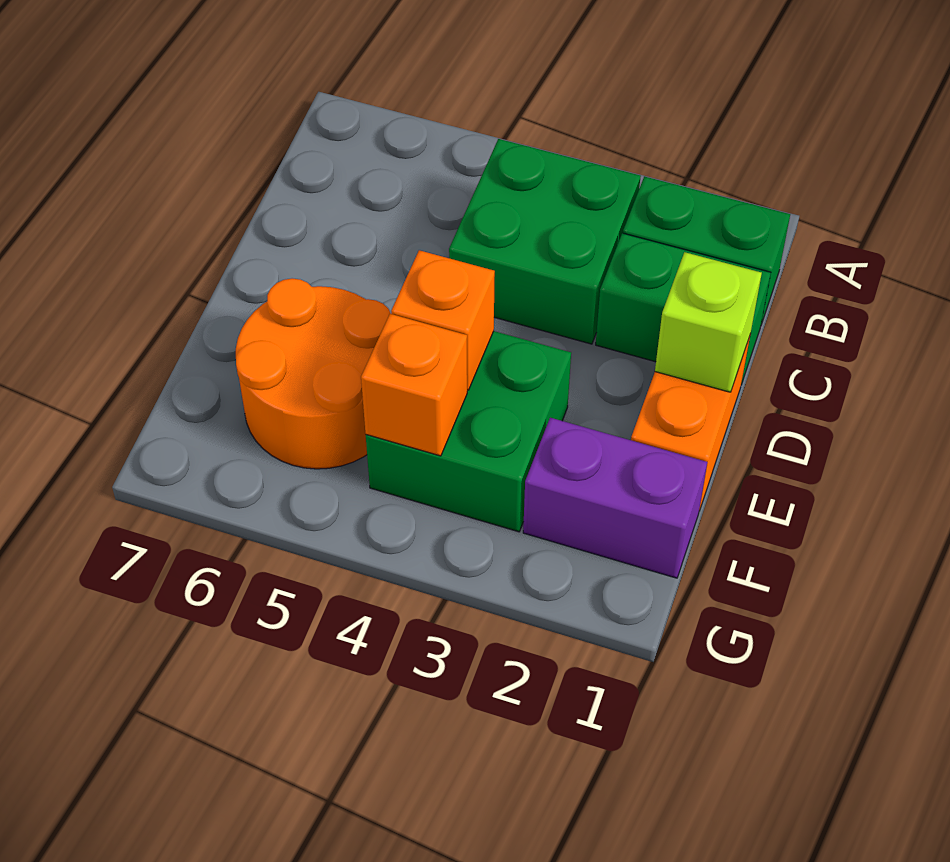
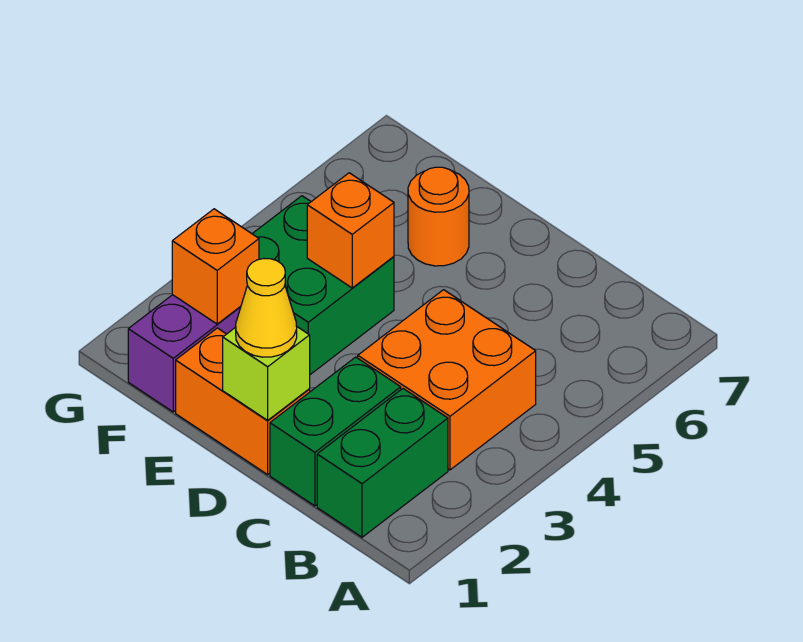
green brick B3:C4 level 1 -> orange brick B3:C4 level 1
none -> yellow cone D1 level 3
orange round brick E5:F6 level 1 -> orange round brick E6 level 1
orange brick F4 level 2 -> orange brick F2 level 2

